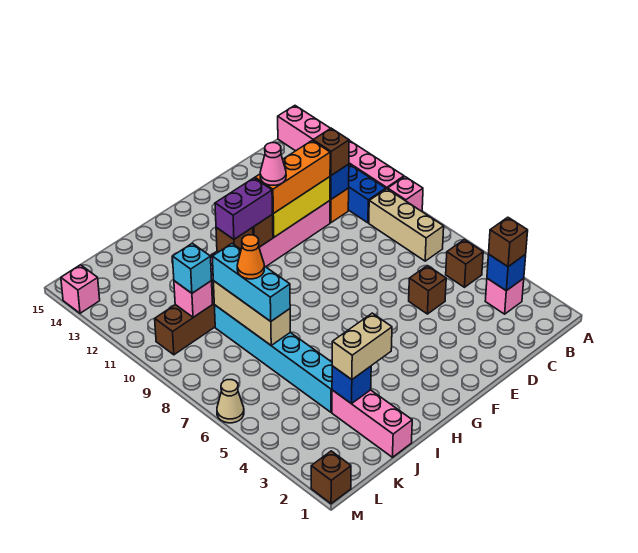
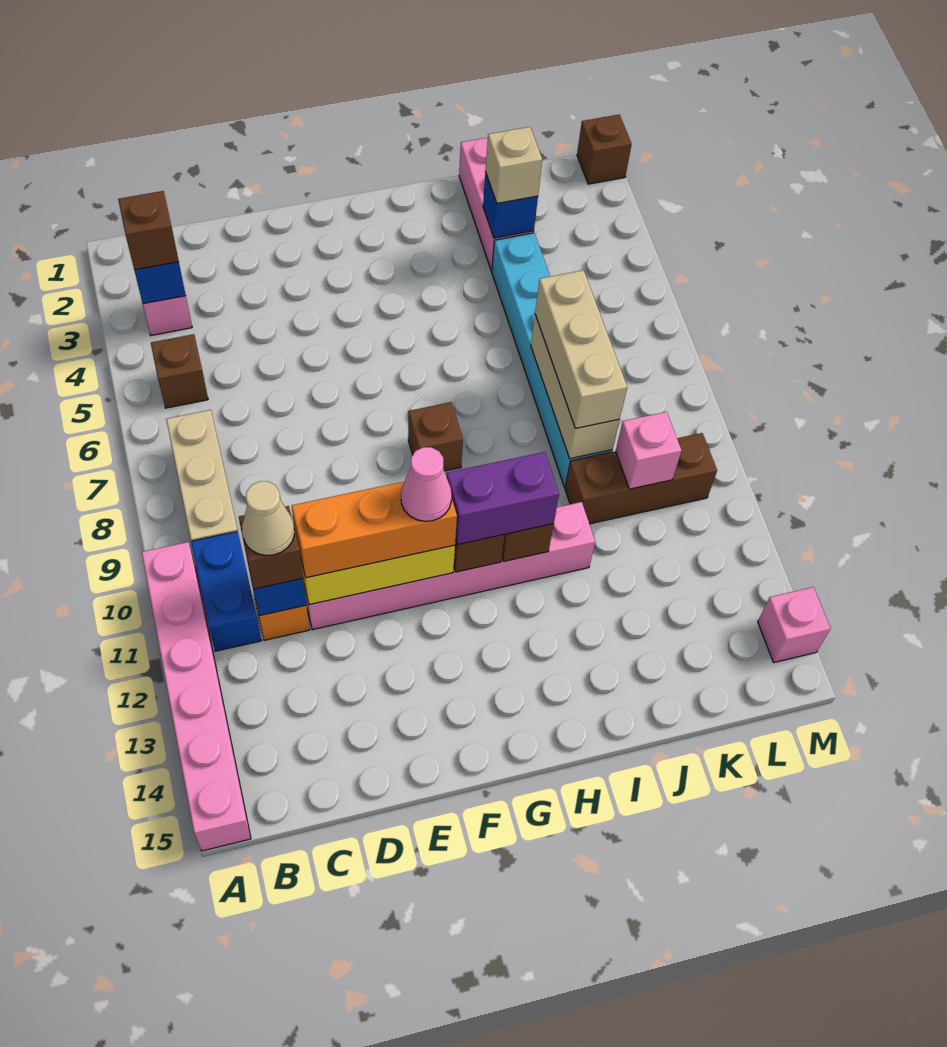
pink brick A9 level 1 -> none
brown brick D5 level 1 -> brown brick G8 level 1
tan brick I3:J3 level 3 -> tan brick J3 level 3
cyan brick J7:J9 level 3 -> tan brick J7:J9 level 3
orange cone J8 level 4 -> none
cyan brick K10 level 3 -> none
tan cone M6 level 1 -> tan cone C11 level 4

